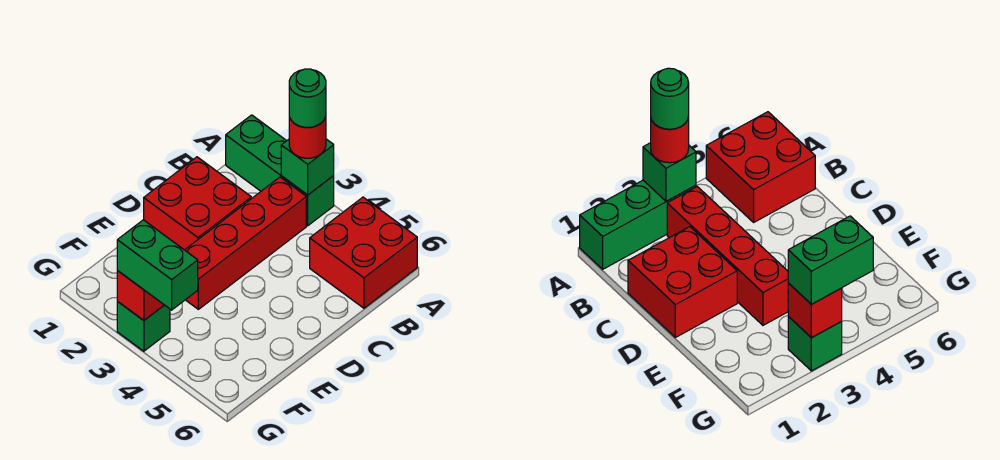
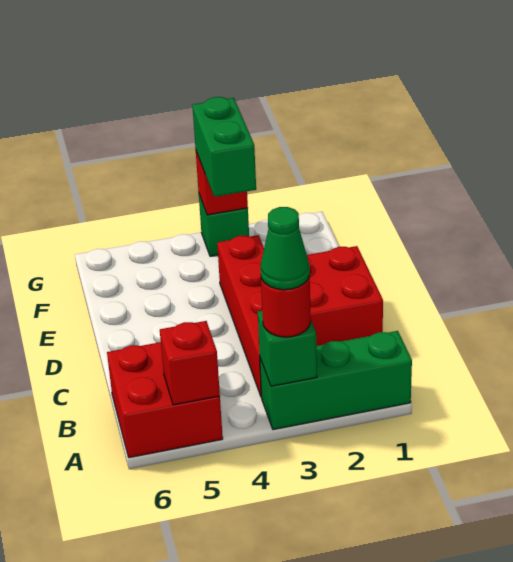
green round brick A3 level 4 -> green cone A3 level 4
none -> red brick A5 level 2
green brick G3:G4 level 3 -> green brick F3:G3 level 3

